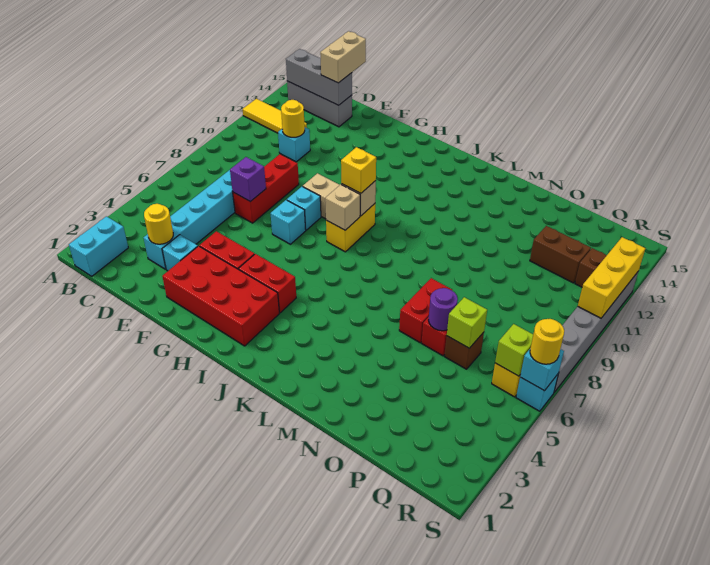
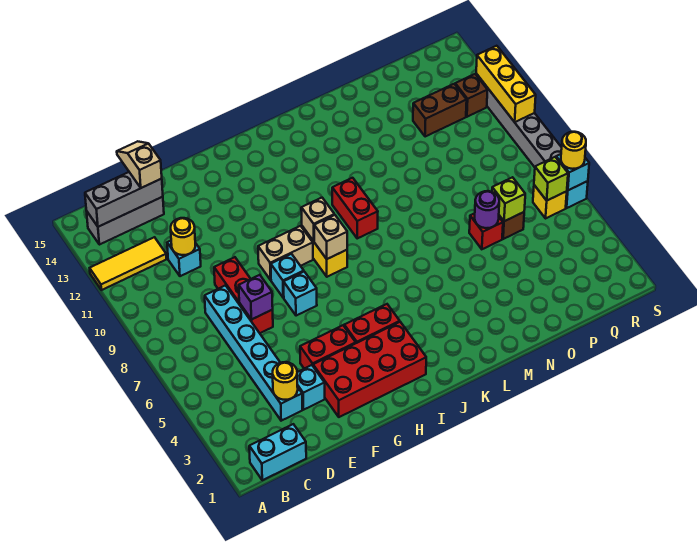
cyan brick B1:B2 level 1 -> cyan brick B1:C1 level 1
tan brick D14:D15 level 3 -> tan slope D14:D15 level 3 top 14
yellow brick I9 level 3 -> none
red brick N6:N7 level 1 -> red brick K9:K10 level 1

